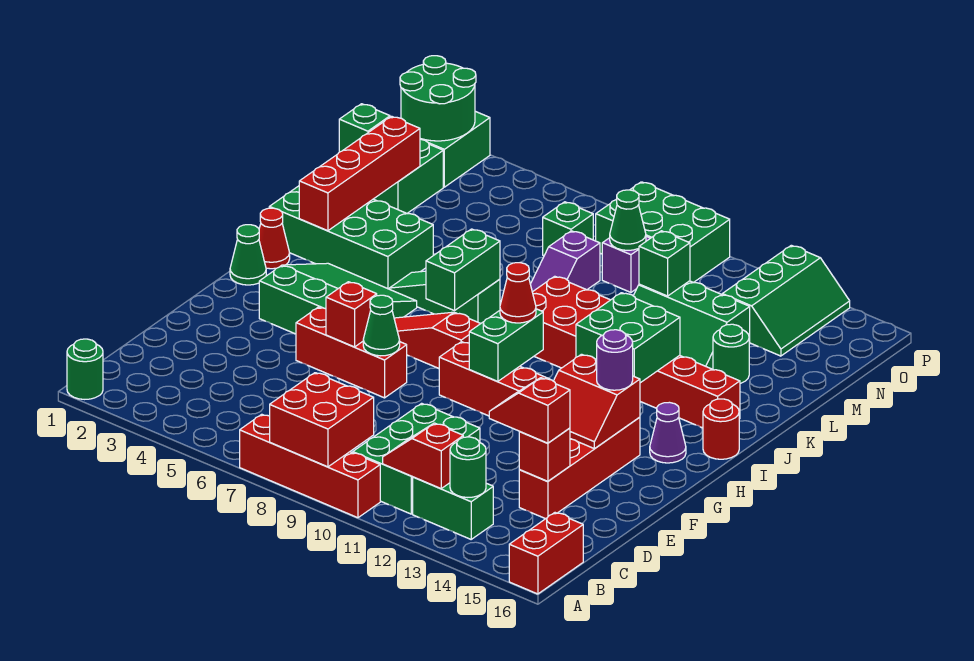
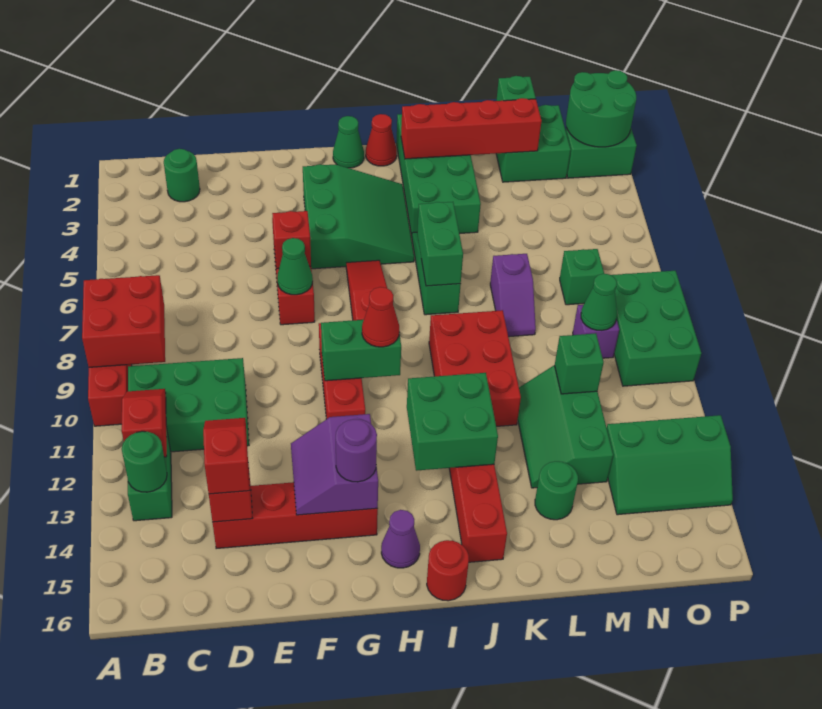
green round brick A1 level 1 -> green round brick C2 level 1
red brick A16:B16 level 1 -> none
red slope F13:G14 level 2 top G -> purple slope F13:G14 level 2 top G
green brick I7:J7 level 2 -> green brick J6:J7 level 2
purple slope L8:M8 level 1 top M -> purple slope L7:L8 level 1 top 7

